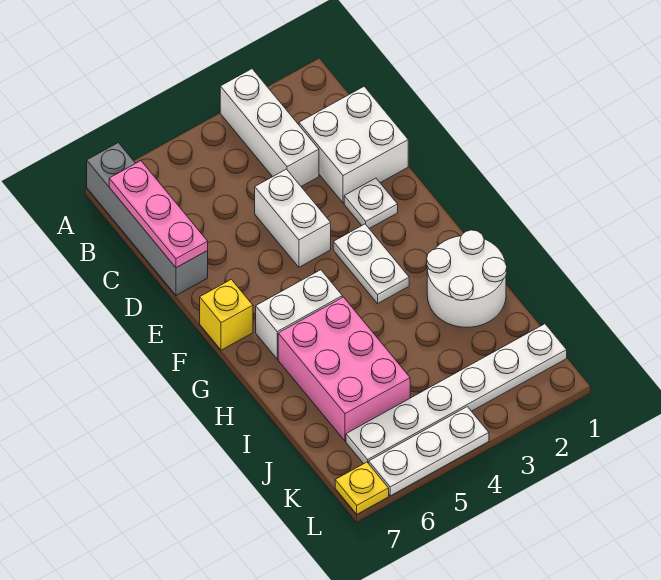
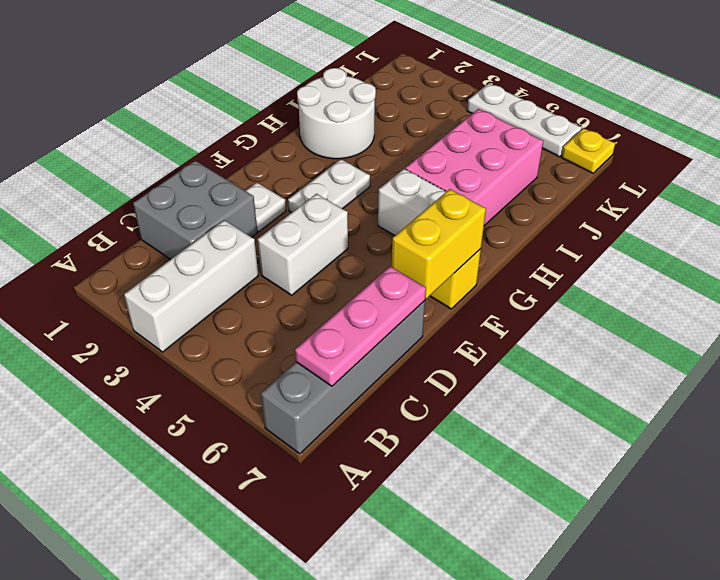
white brick C1:D2 level 1 -> grey brick C1:D2 level 1
none -> yellow brick E7:F7 level 2
white plate K1:K6 level 1 -> none

